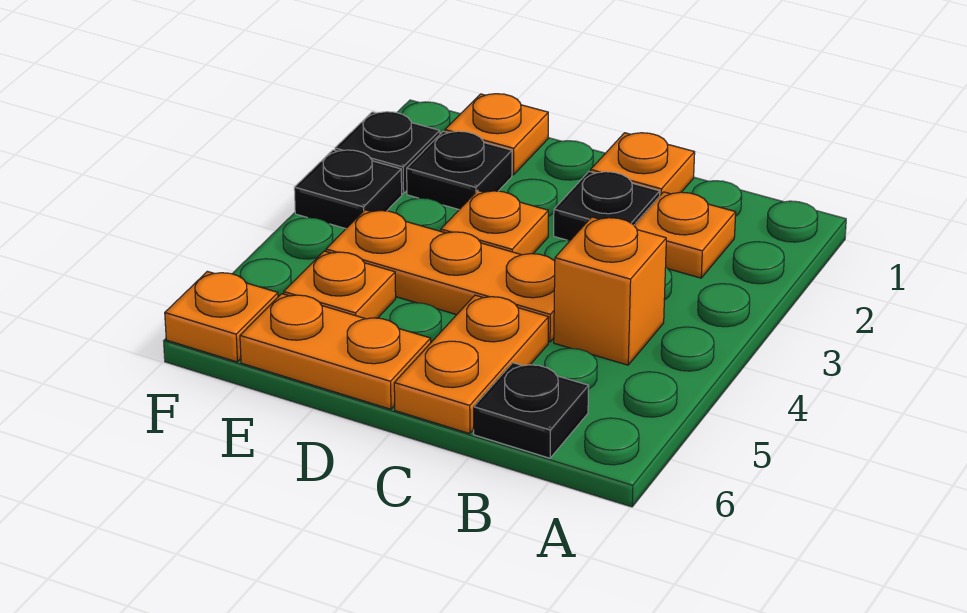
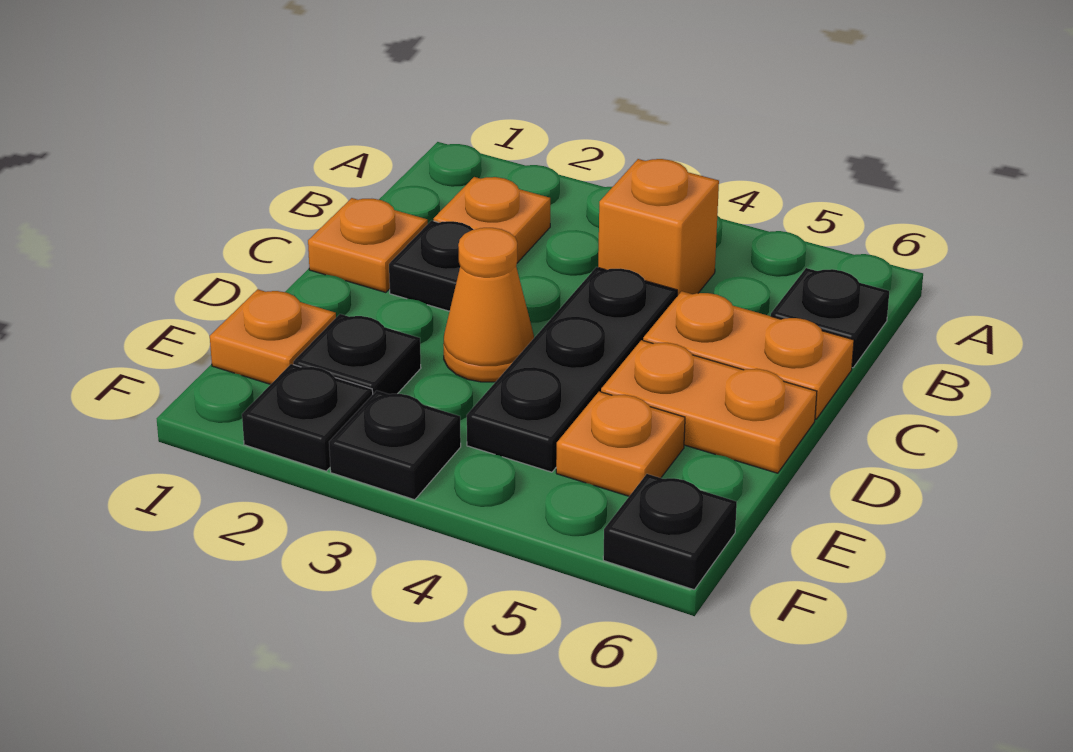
orange plate C4:E4 level 1 -> black plate C4:E4 level 1
orange plate D3 level 1 -> orange cone D3 level 1
orange plate D6:E6 level 1 -> orange plate D5:D6 level 1
orange plate F6 level 1 -> black plate F6 level 1

